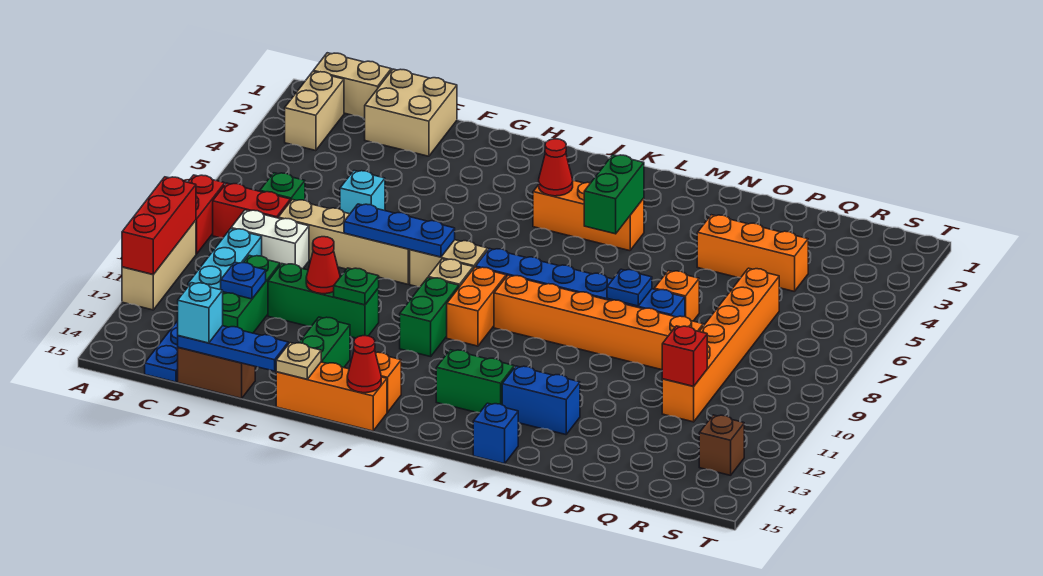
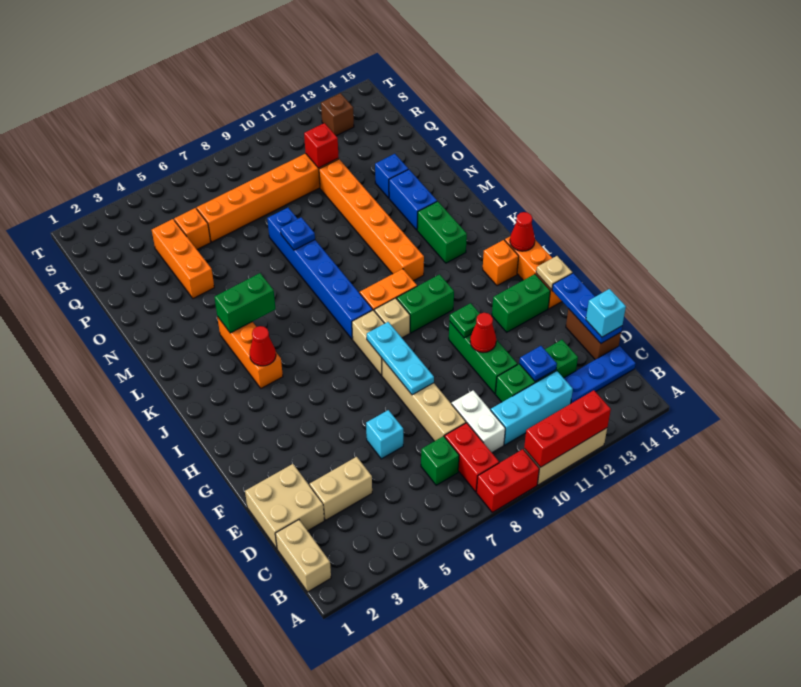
tan brick B2:B3 level 1 -> tan brick D3:D4 level 1
blue plate F8:H8 level 2 -> cyan plate F8:H8 level 2
orange brick K9:P9 level 1 -> orange brick K11:P11 level 1
blue brick M15 level 1 -> blue brick O13 level 1
orange brick O7 level 1 -> orange brick Q5 level 1

